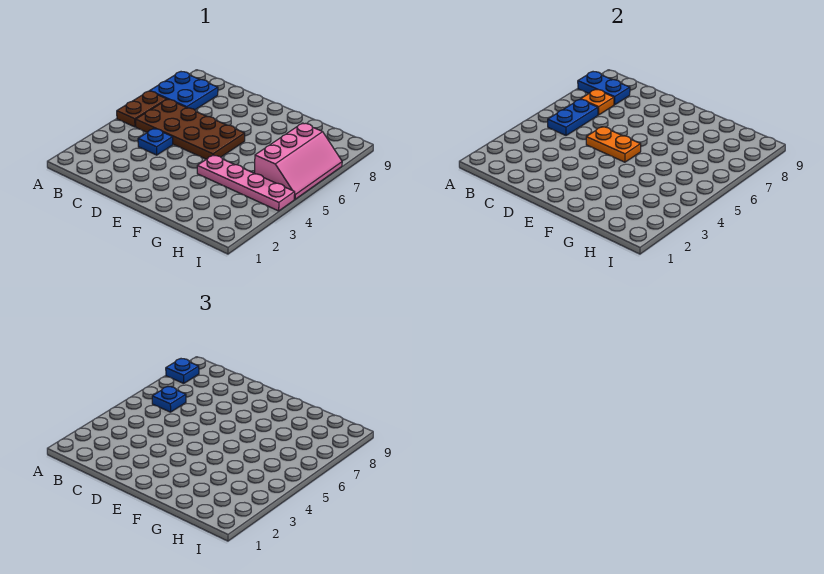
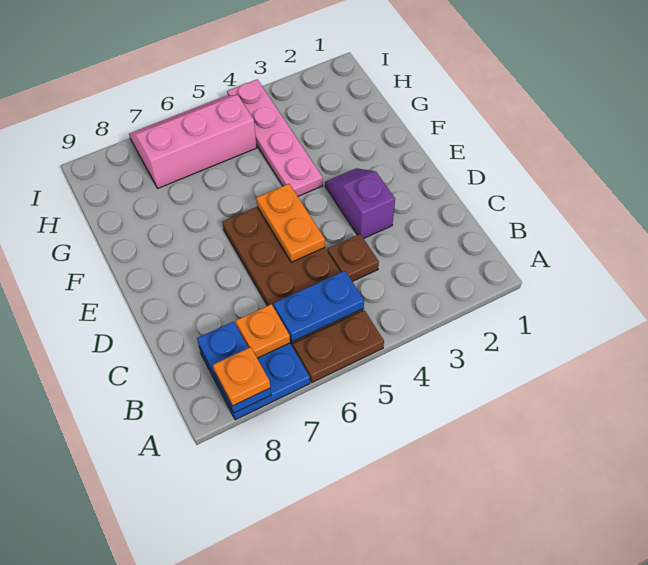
blue plate A8 level 3 -> orange plate A8 level 3
blue plate B6 level 3 -> none
blue plate C4 level 1 -> brown plate C4 level 1
none -> purple slope D3:E3 level 1 top D

